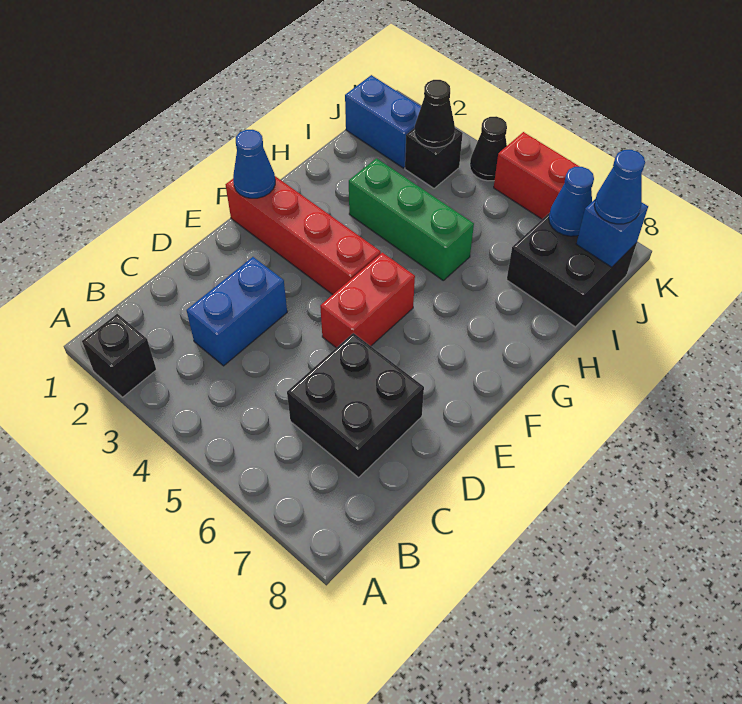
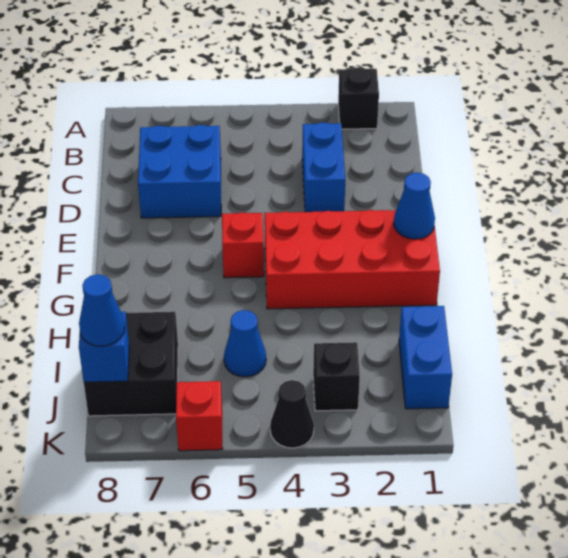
black brick C6:D7 level 1 -> blue brick C6:D7 level 1
red brick E5:F5 level 1 -> red brick F5 level 1
red brick F1:F4 level 1 -> red brick F1:G4 level 1
green brick H3:H5 level 1 -> none
blue brick J1:J2 level 1 -> blue brick I1:J1 level 1
black cone J3 level 2 -> none
blue cone J7 level 2 -> blue cone I5 level 1
red brick K5:K6 level 1 -> red brick K6 level 1

